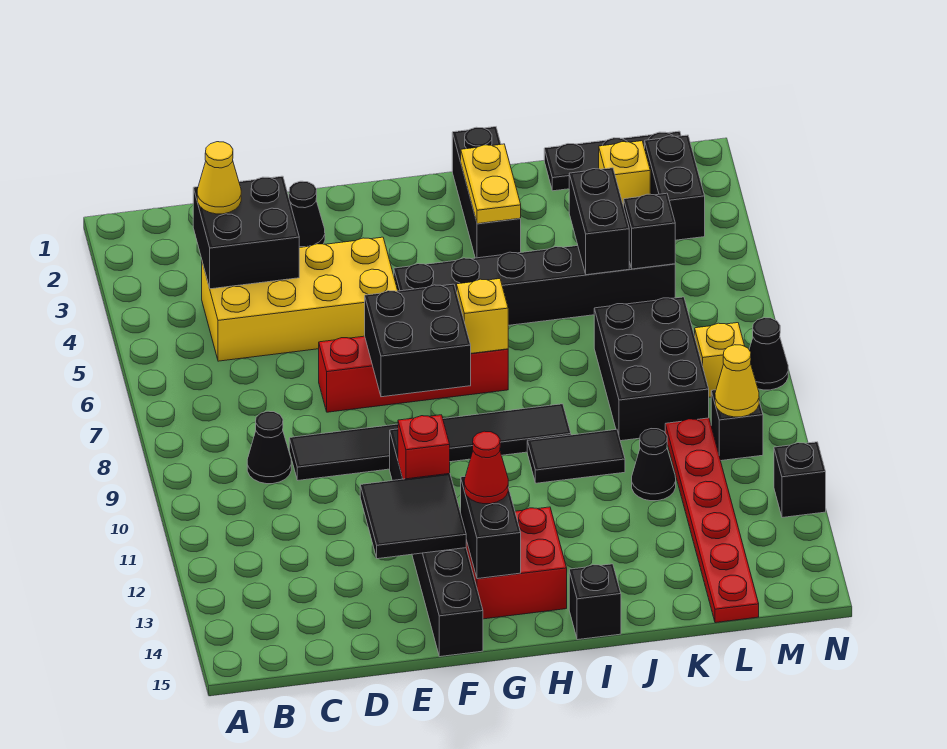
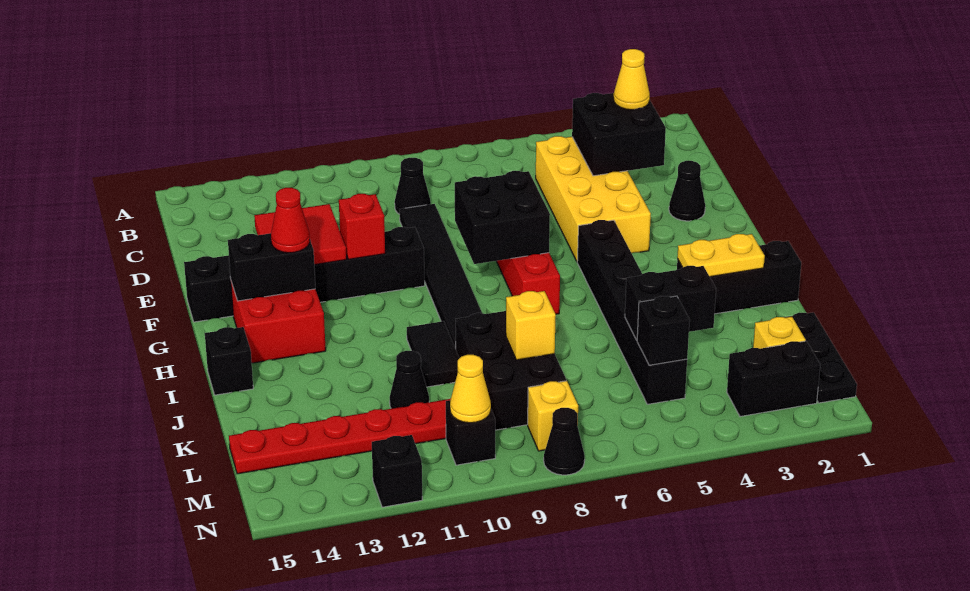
black tile E12:F13 level 2 -> red tile E12:F13 level 2
yellow brick H7 level 2 -> yellow brick K8 level 2
black brick K7:L9 level 1 -> black brick J8:L9 level 1

